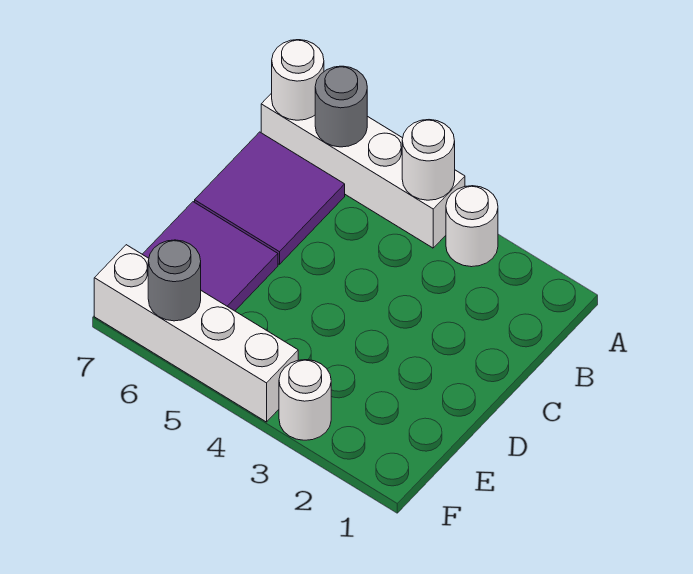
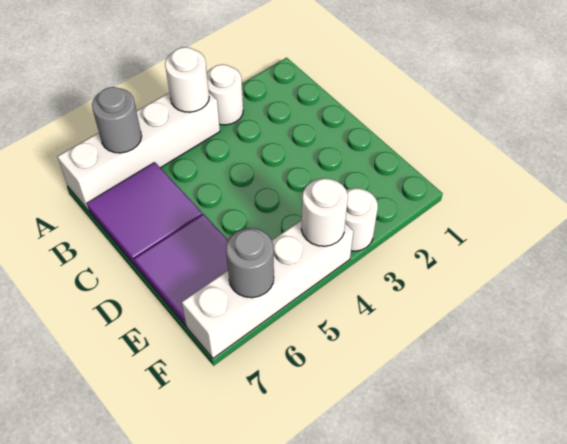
white round brick A7 level 2 -> white round brick F4 level 2

